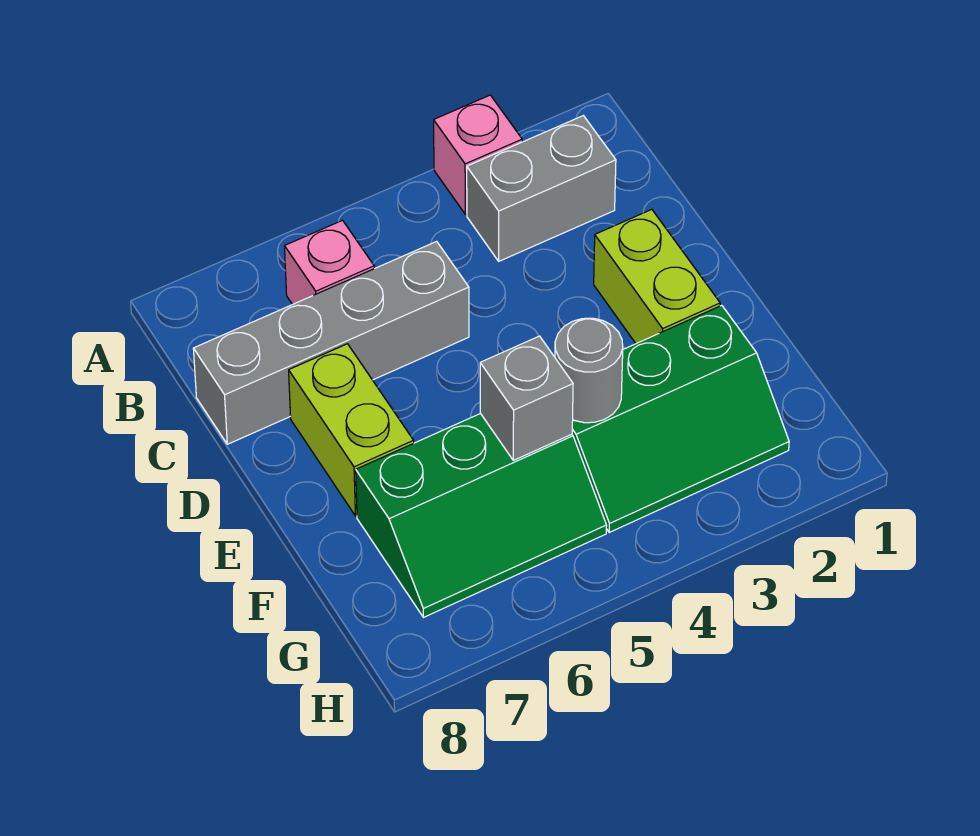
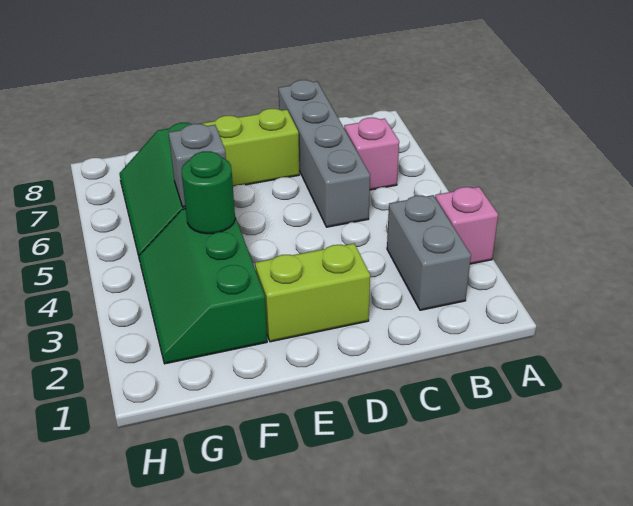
grey round brick F4 level 2 -> green round brick F4 level 2

